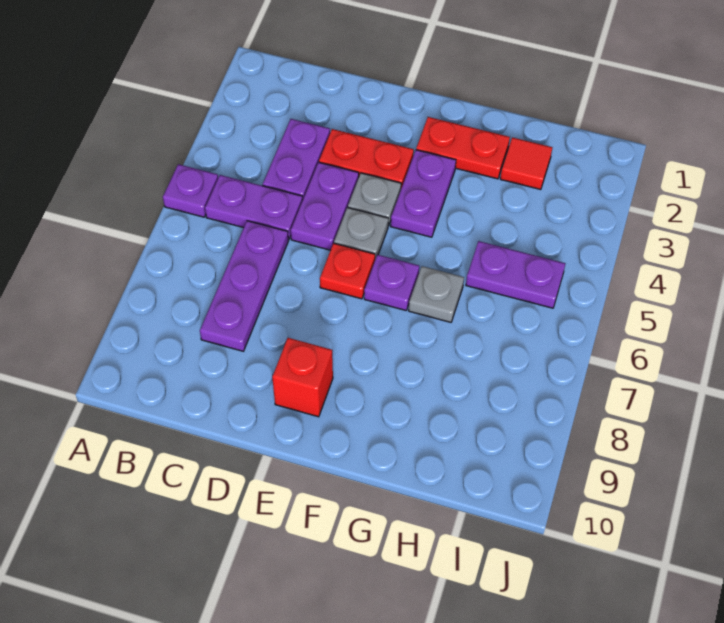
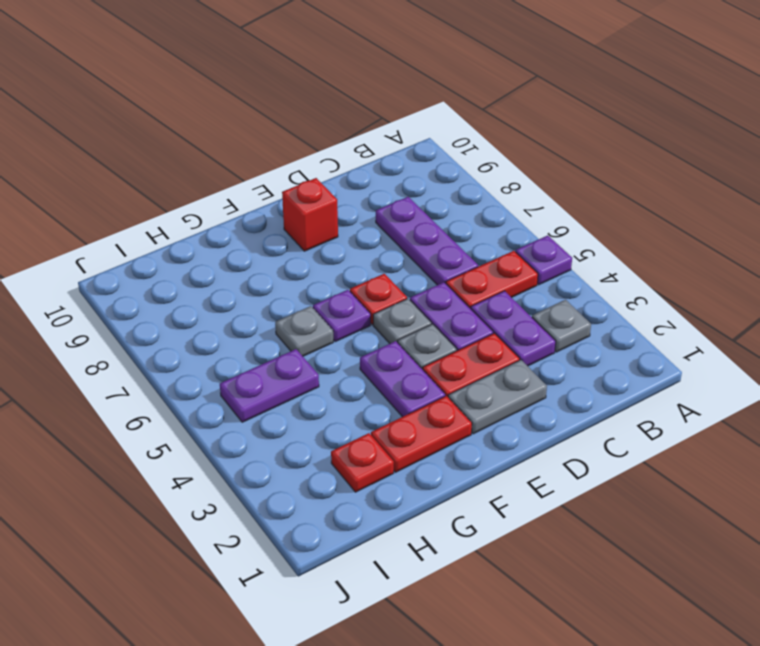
none -> grey plate B3 level 1
purple plate B5:C5 level 1 -> red plate B5:C5 level 1
none -> grey plate D2:E2 level 1
red tile H2 level 1 -> red plate H2 level 1

